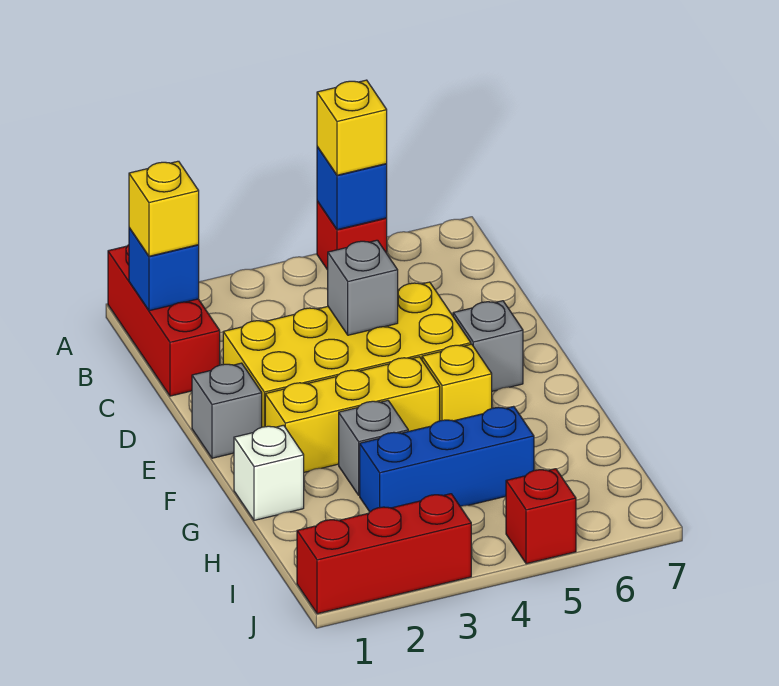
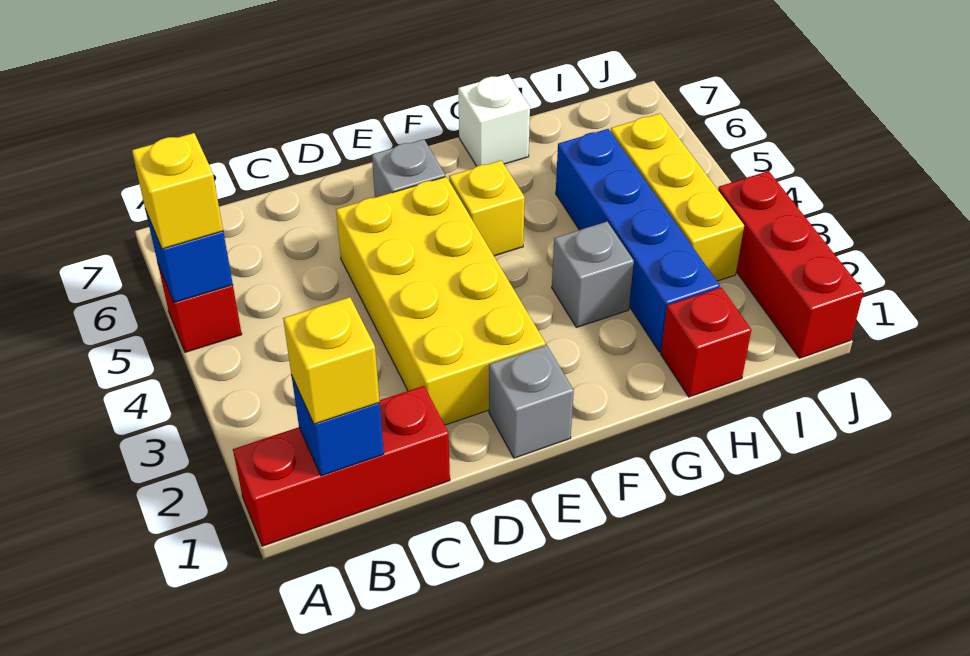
grey brick D4 level 2 -> none
yellow brick F2:F4 level 1 -> yellow brick I3:I5 level 1
white brick G1 level 1 -> white brick G7 level 1
blue brick H3:H5 level 1 -> blue brick H2:H5 level 1
red brick J5 level 1 -> red brick H1 level 1

